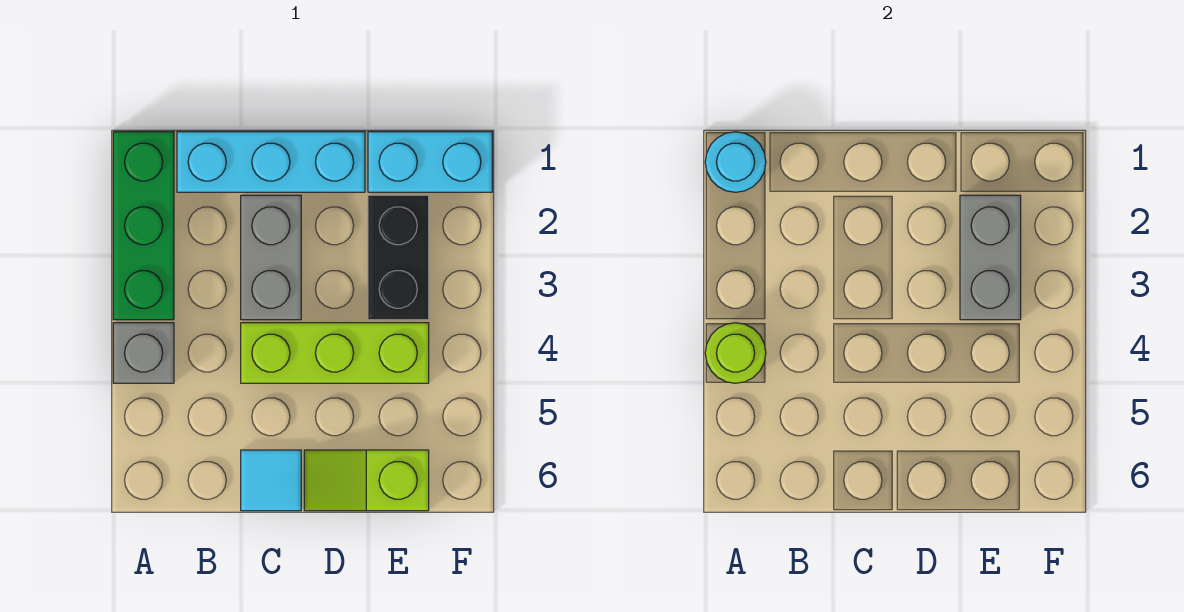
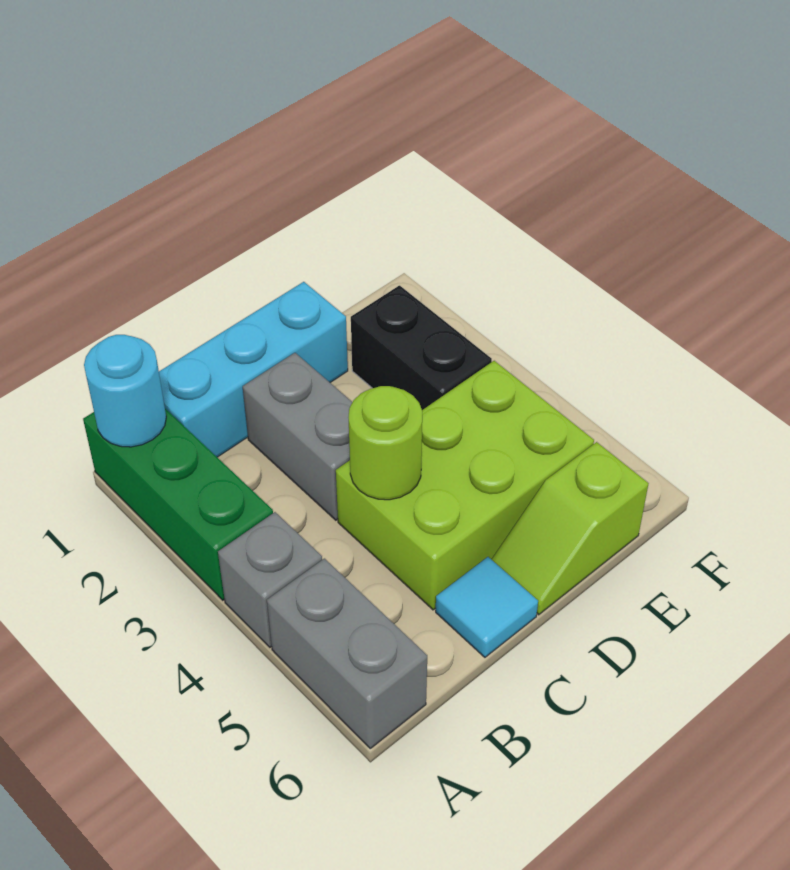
lime round brick A4 level 2 -> lime round brick C4 level 2
lime brick C4:E4 level 1 -> lime brick C4:E5 level 1
cyan brick E1:F1 level 1 -> none
grey brick E2:E3 level 2 -> grey brick A5:A6 level 1

